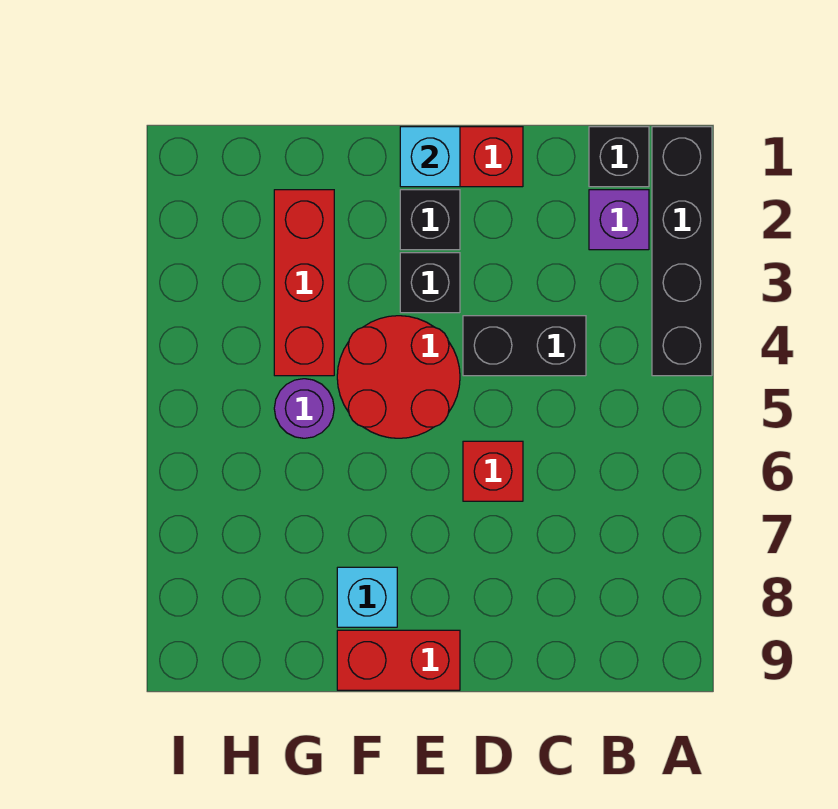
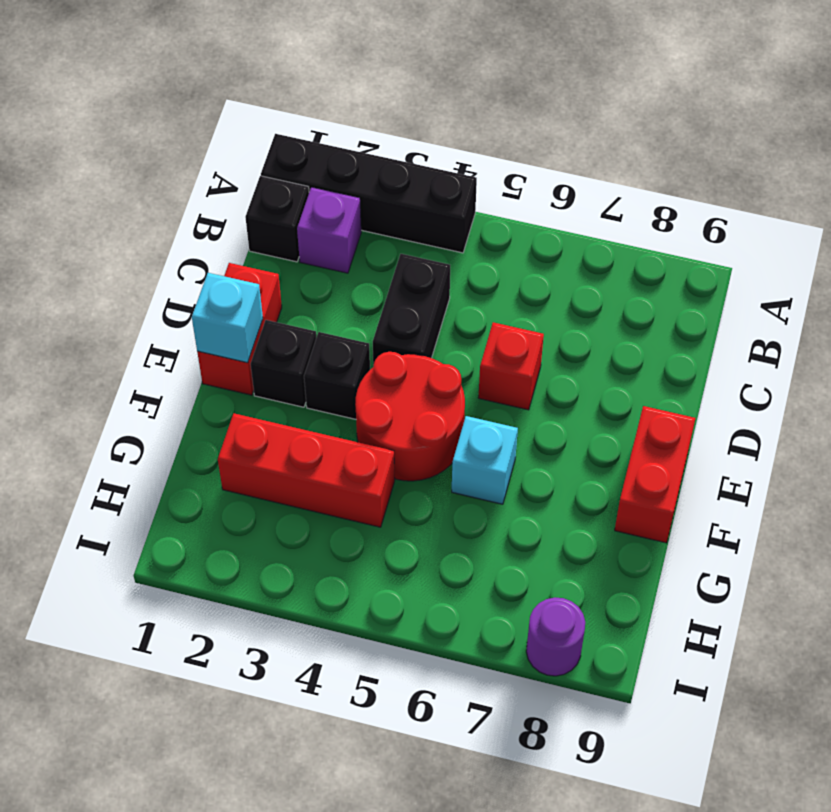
cyan brick F8 level 1 -> cyan brick F6 level 1
purple round brick G5 level 1 -> purple round brick I8 level 1

